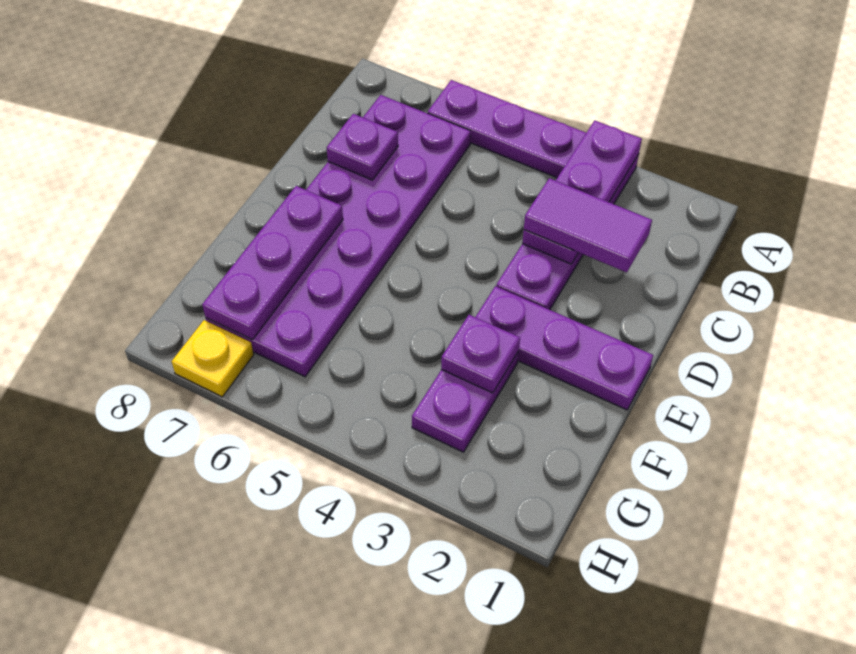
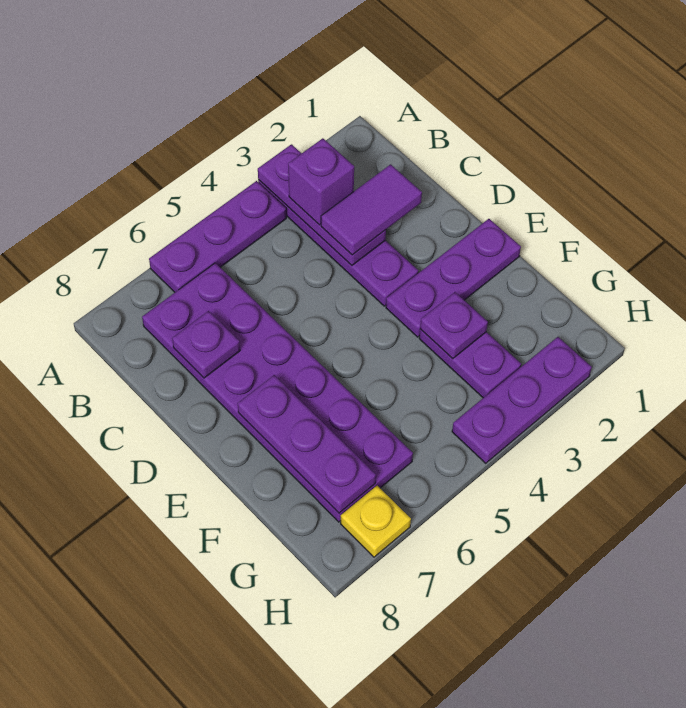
none -> purple brick B3 level 3
none -> purple plate H2:H4 level 1

